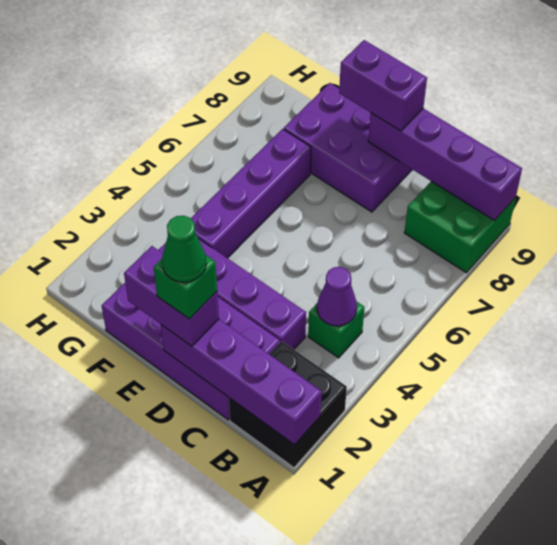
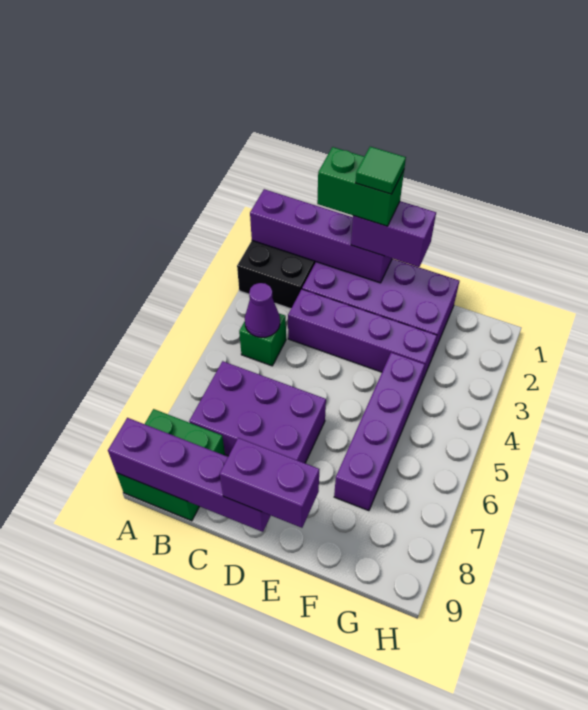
green brick D1 level 4 -> green brick C1:D1 level 4
green cone D1 level 5 -> green tile D1 level 5
purple brick D8:F9 level 1 -> purple brick B6:D7 level 1

